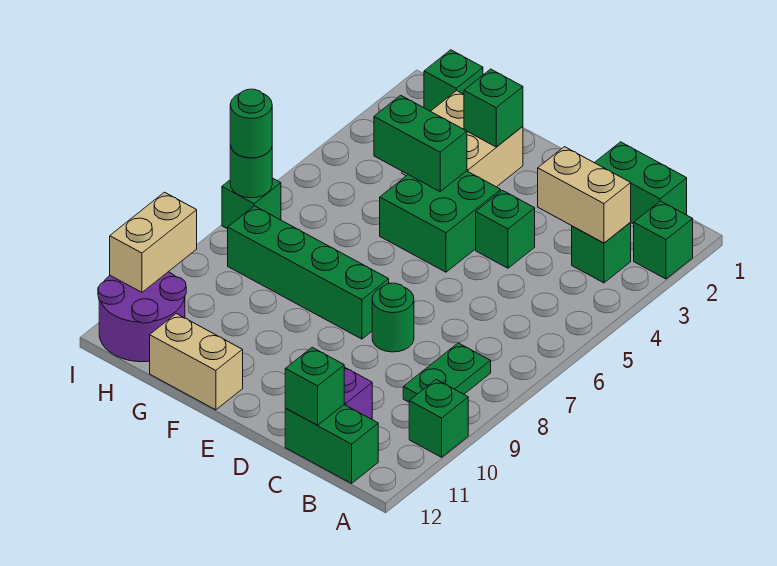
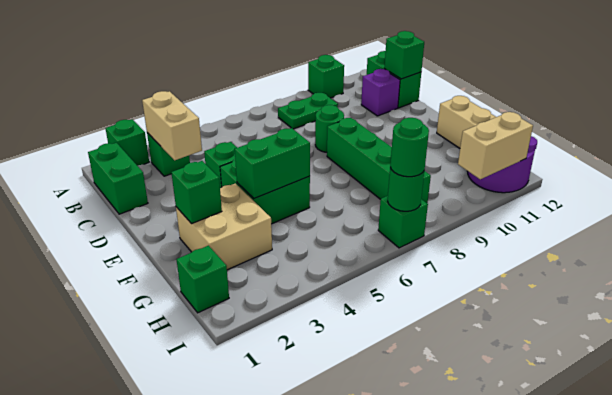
green brick F4:G4 level 2 -> green brick F4:F5 level 2

